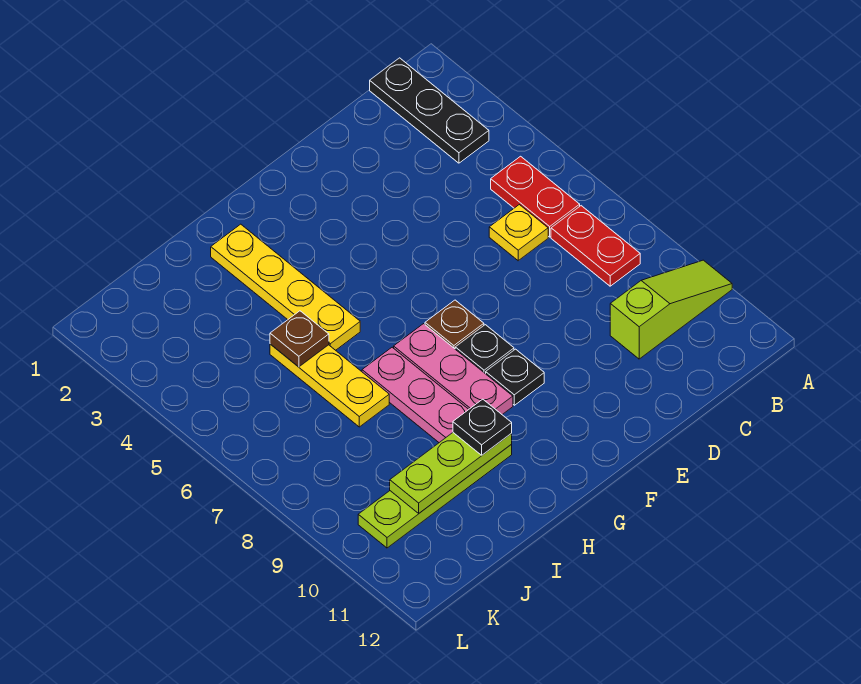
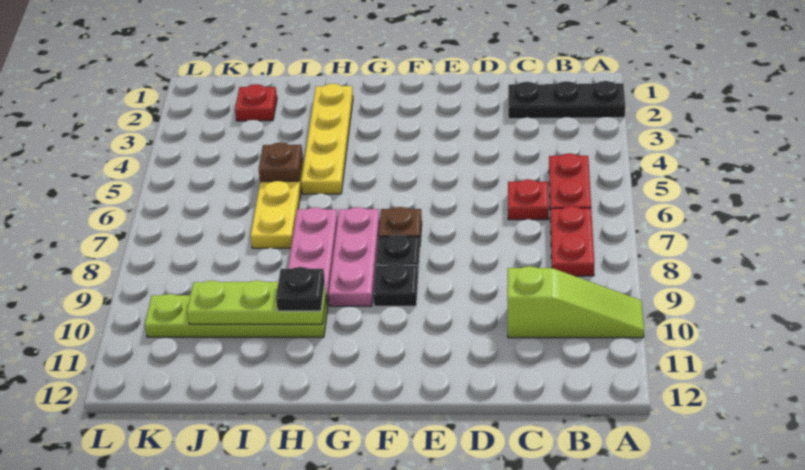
black plate B1:B3 level 1 -> black plate A2:C2 level 1
yellow plate C6 level 1 -> red plate C6 level 1
none -> red plate J2 level 1

